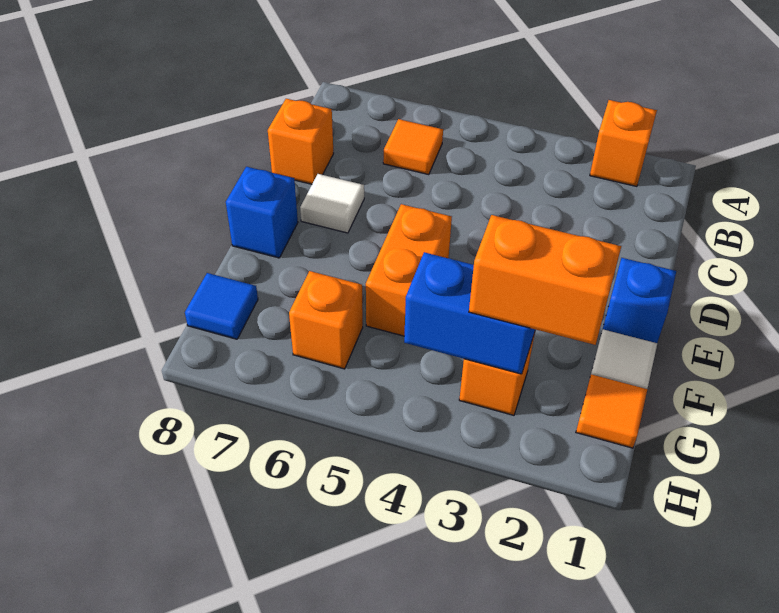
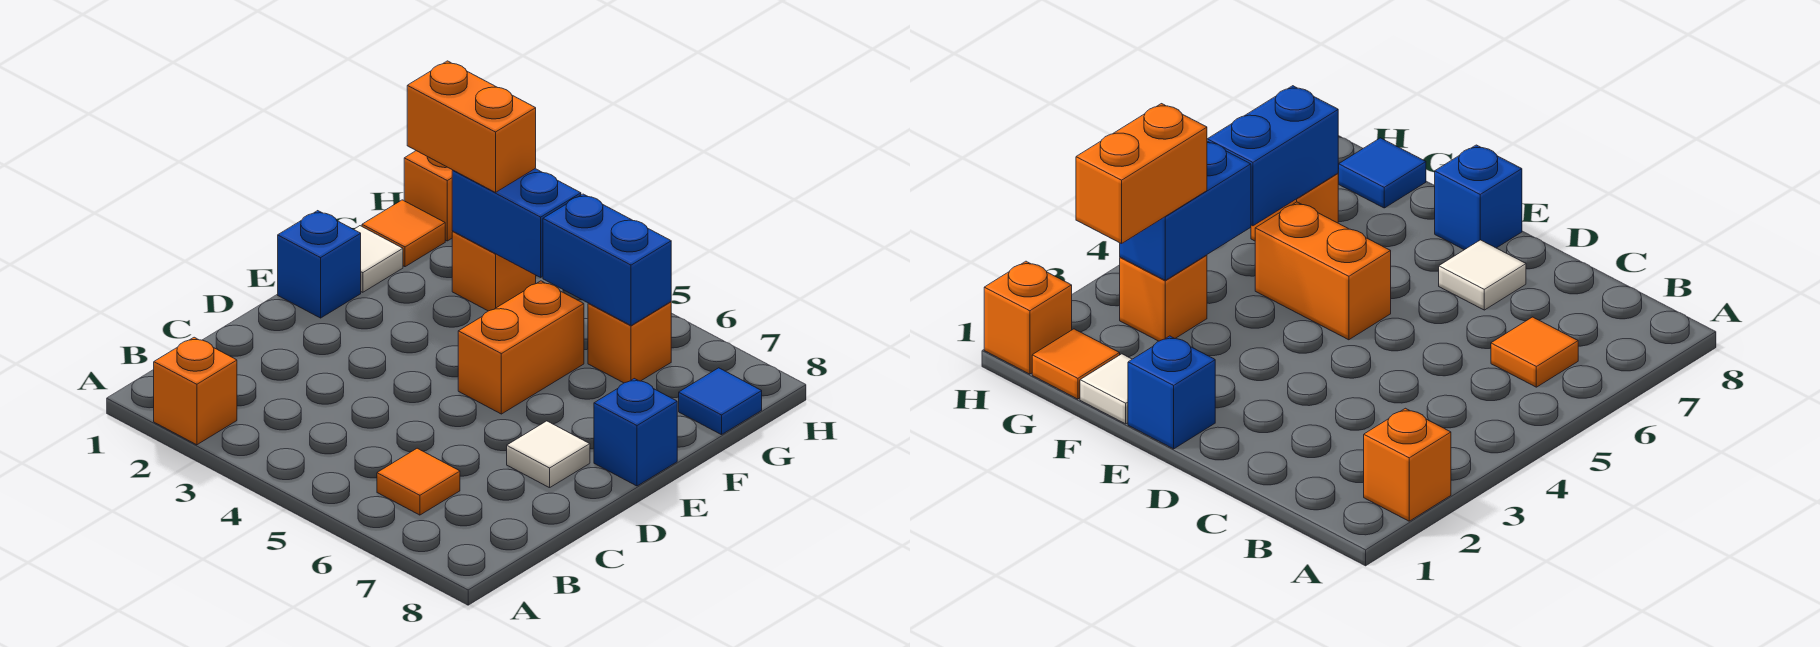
orange brick C8 level 1 -> orange brick H1 level 1
none -> blue brick G5:G6 level 2

